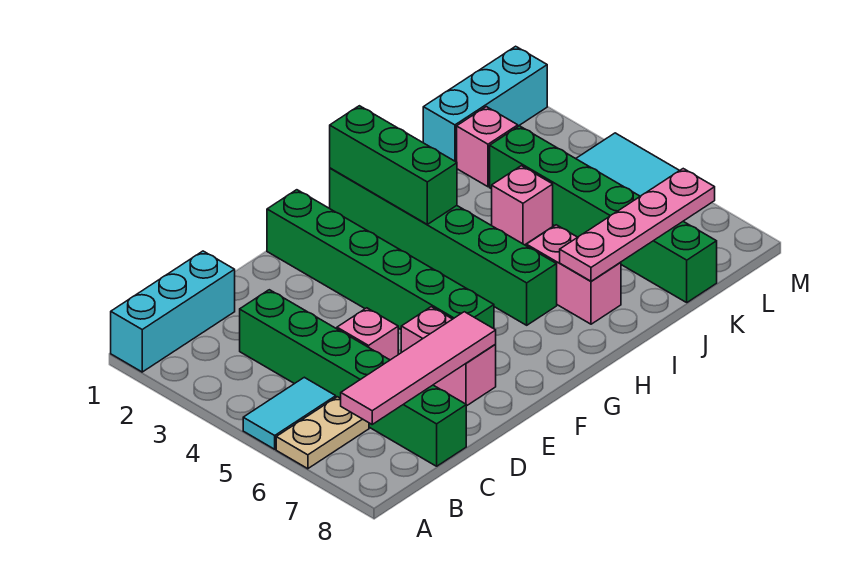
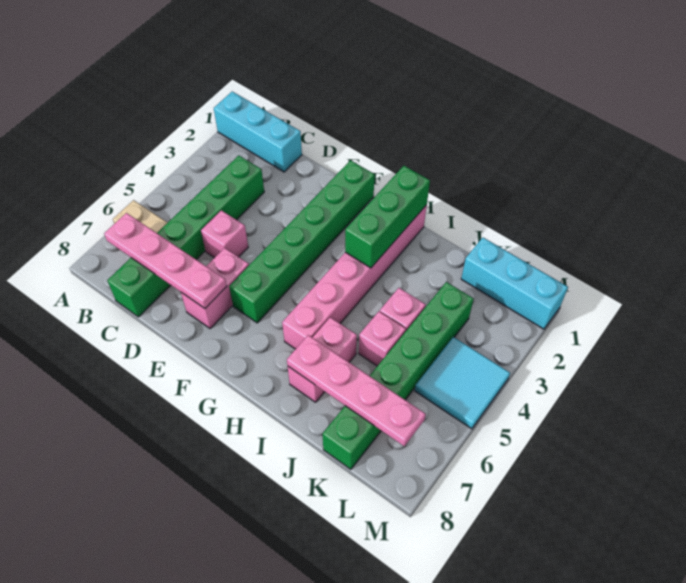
cyan tile A5:B5 level 1 -> none
pink tile B7:E7 level 2 -> pink plate B7:E7 level 2
green brick H1:H6 level 1 -> pink brick H1:H6 level 1
pink brick K2 level 1 -> pink brick J5 level 1

